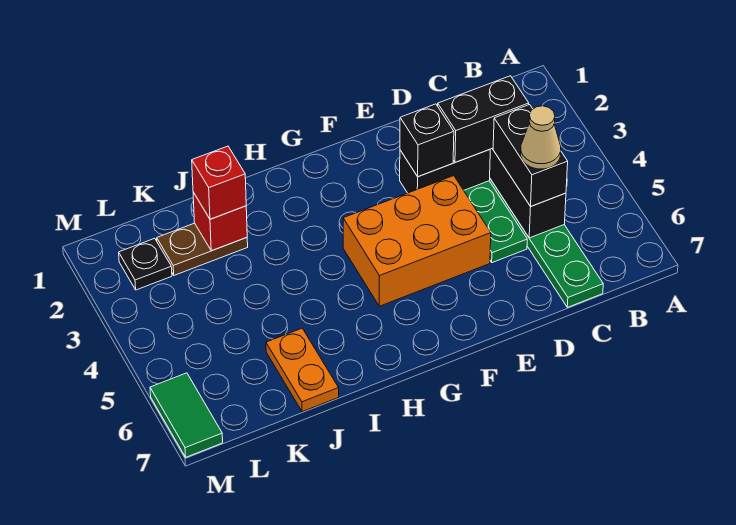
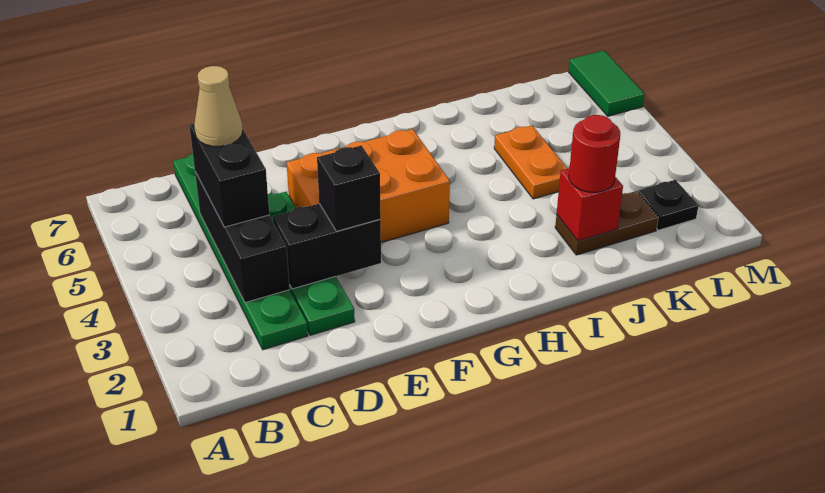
black brick C3:D3 level 3 -> none
red brick J2 level 3 -> red round brick J2 level 3
orange plate J6:J7 level 1 -> orange plate J4:J5 level 1

